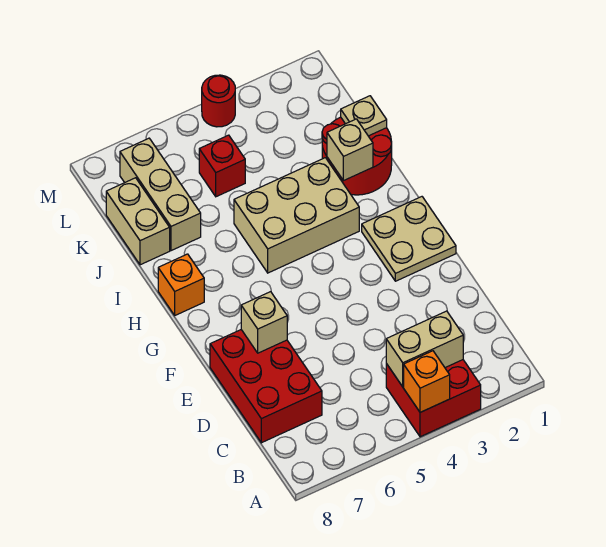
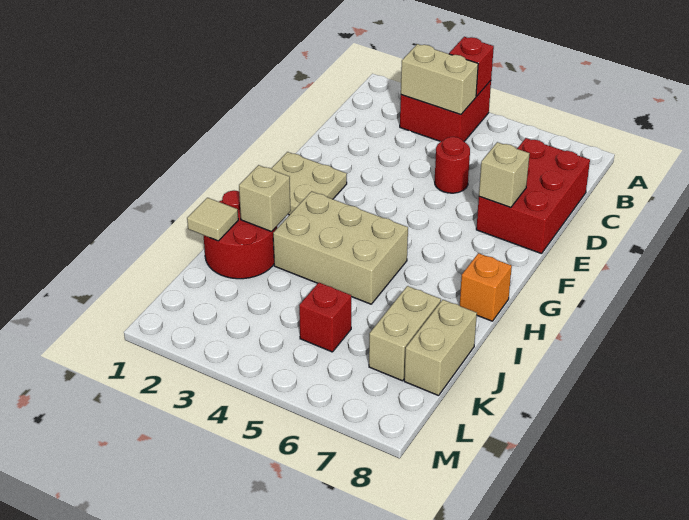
orange brick A4 level 2 -> red brick A4 level 2
tan plate J1 level 2 -> tan tile J1 level 2
tan brick J7:L7 level 1 -> tan brick J7:K7 level 1
red round brick M4 level 1 -> red round brick D5 level 1

